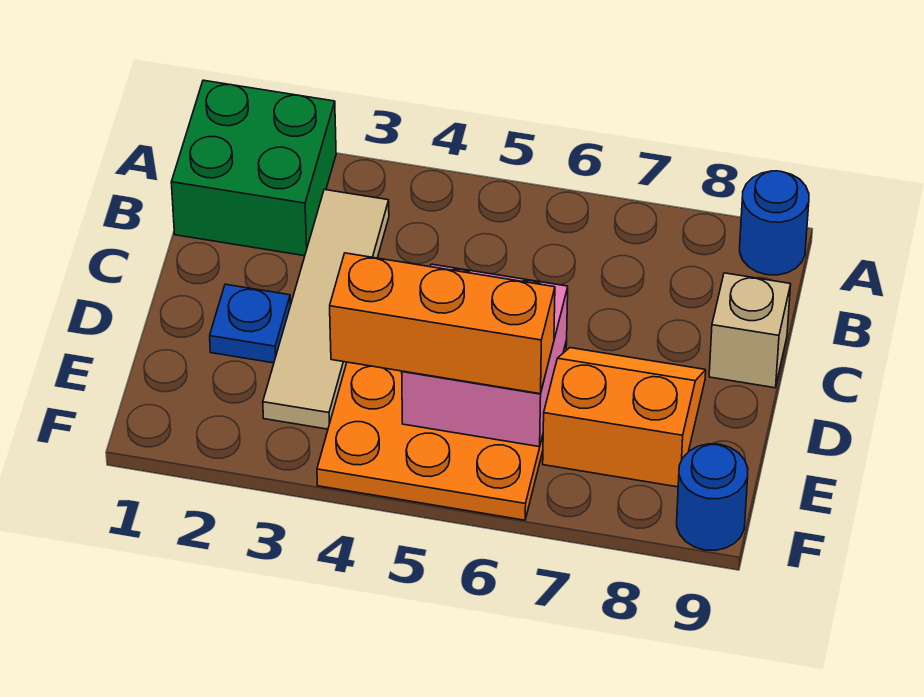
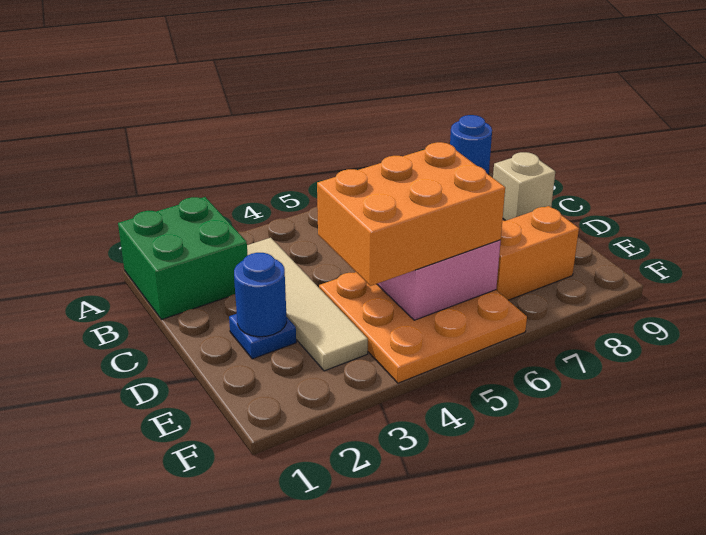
orange brick E4:E6 level 3 -> orange brick D4:E6 level 3
blue round brick F9 level 1 -> blue round brick D2 level 2

